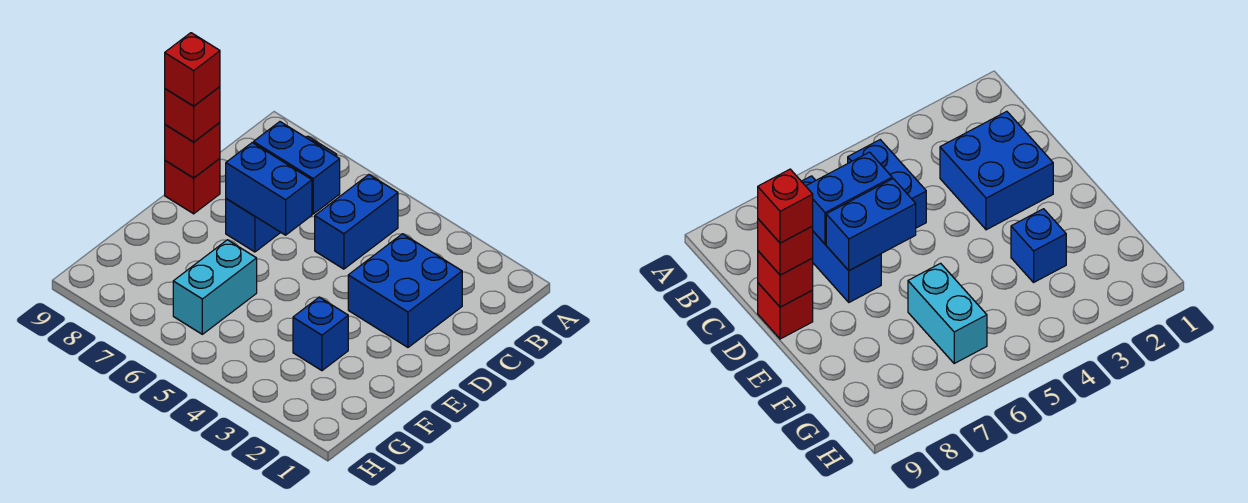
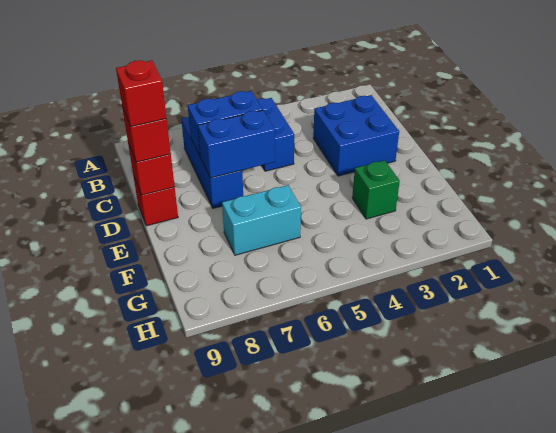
blue brick F3 level 1 -> green brick F3 level 1
cyan brick F6:G6 level 1 -> cyan brick F6:F7 level 1

